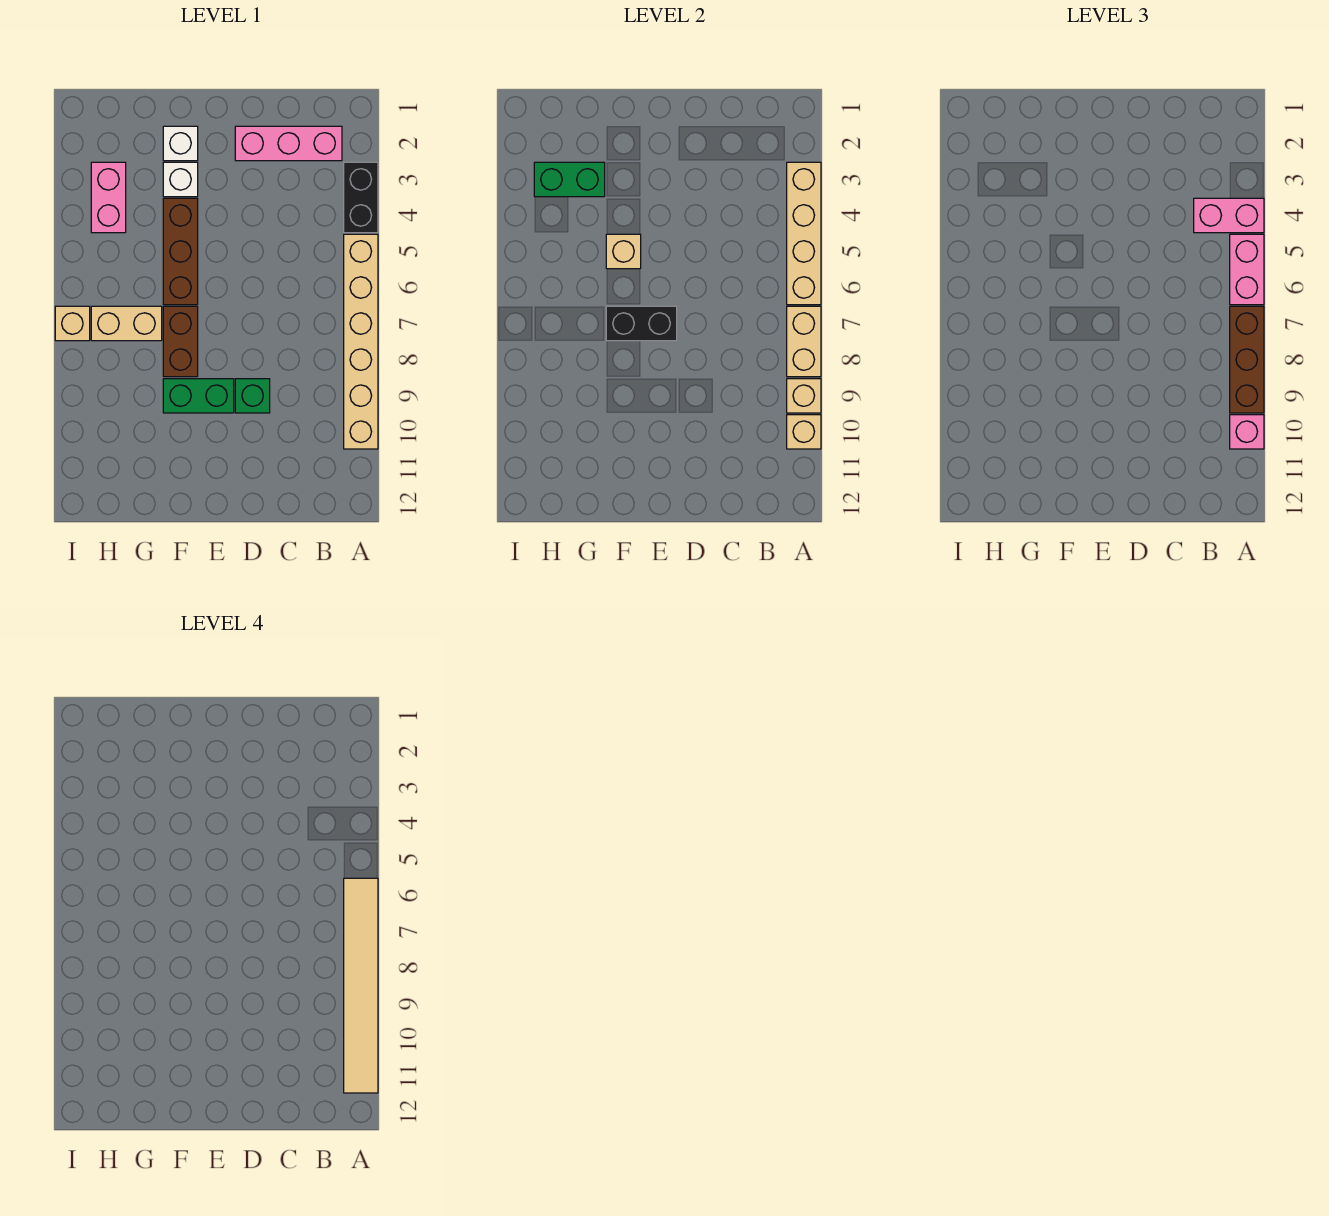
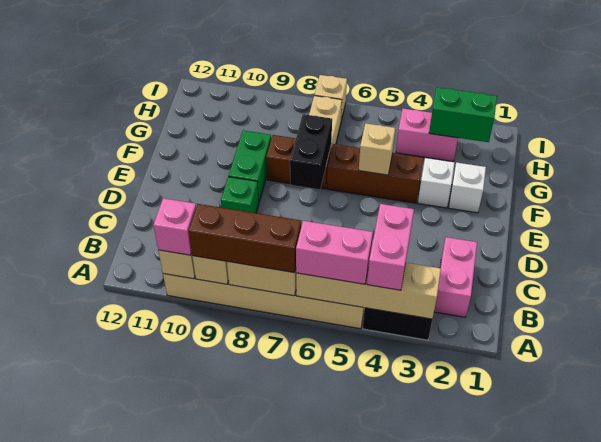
tan tile A6:A11 level 4 -> none
pink brick B2:D2 level 1 -> pink brick B2:C2 level 1
green brick G3:H3 level 2 -> green brick H2:H3 level 2

